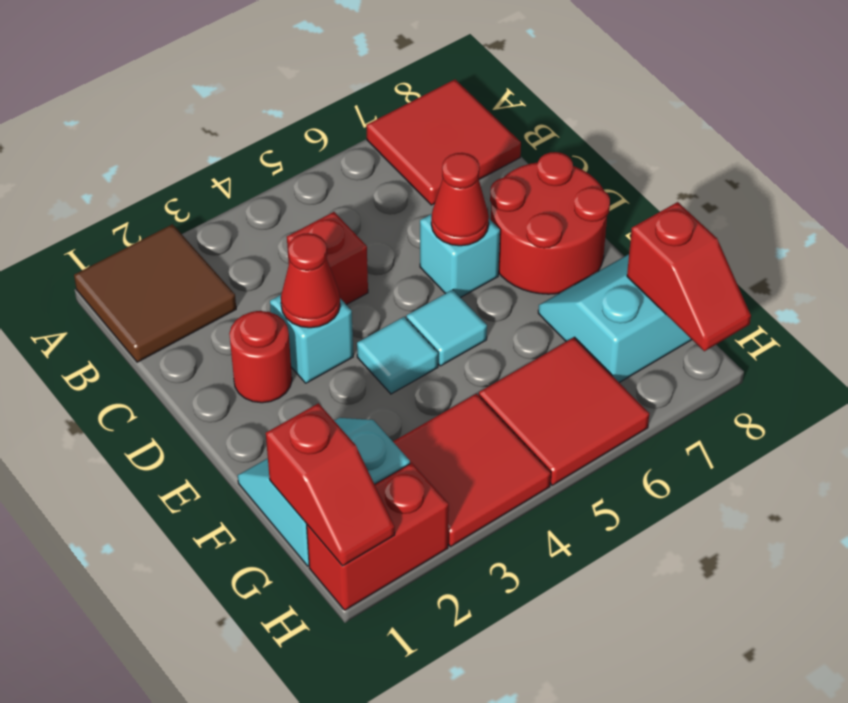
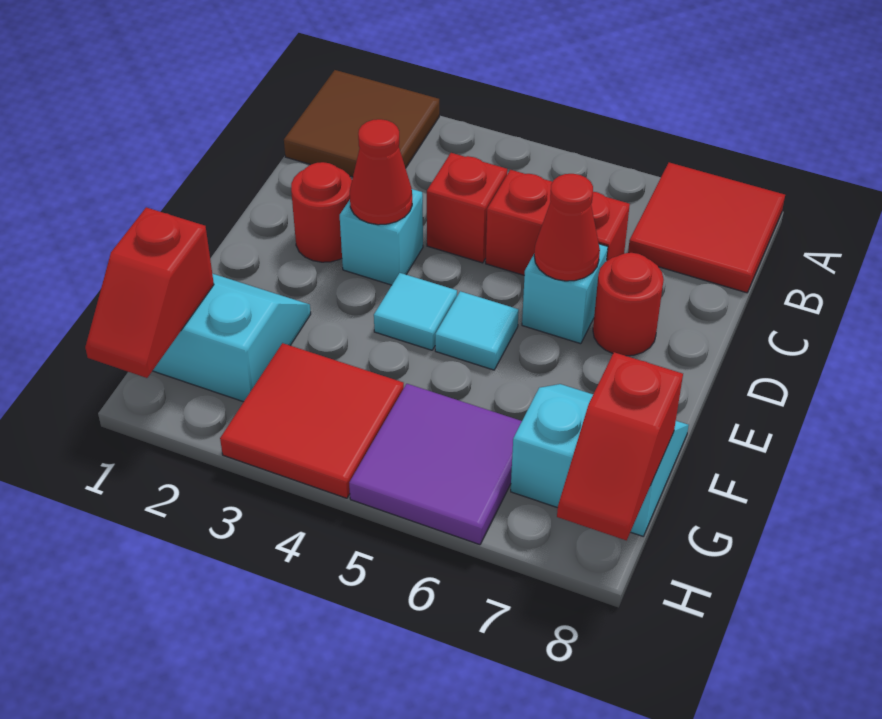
red round brick D7:E8 level 1 -> red round brick D7 level 1
red tile G5:H6 level 1 -> purple tile G5:H6 level 1
red brick H1:H2 level 1 -> red brick C5:C6 level 1

